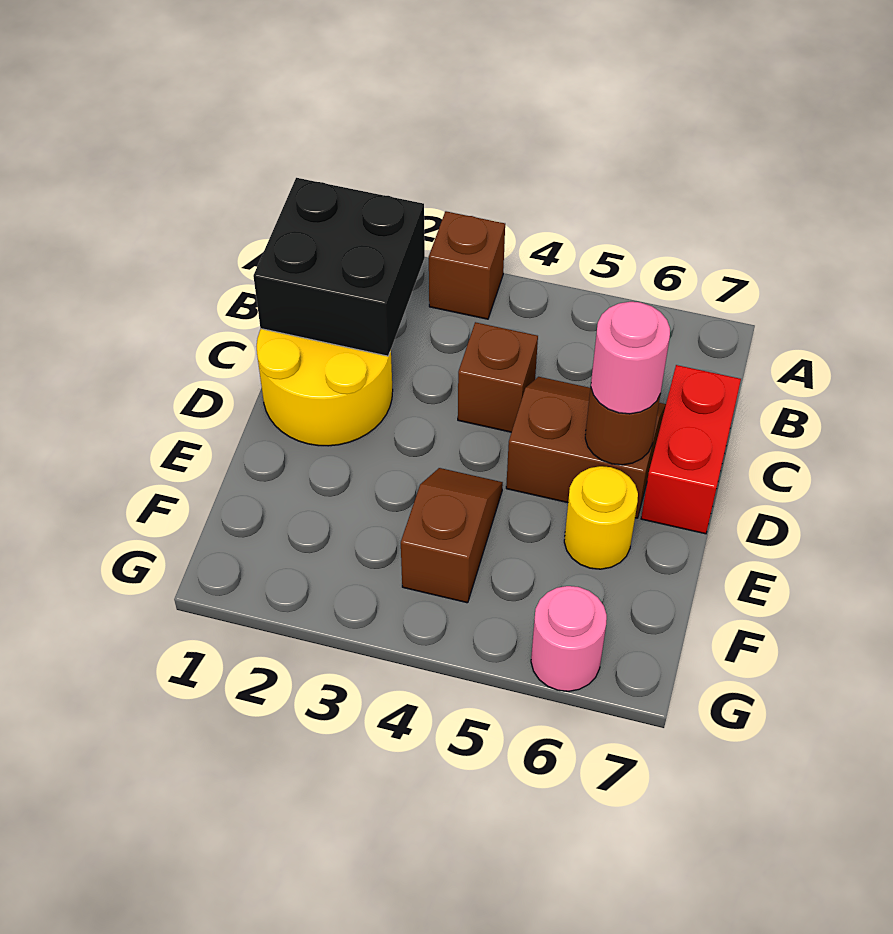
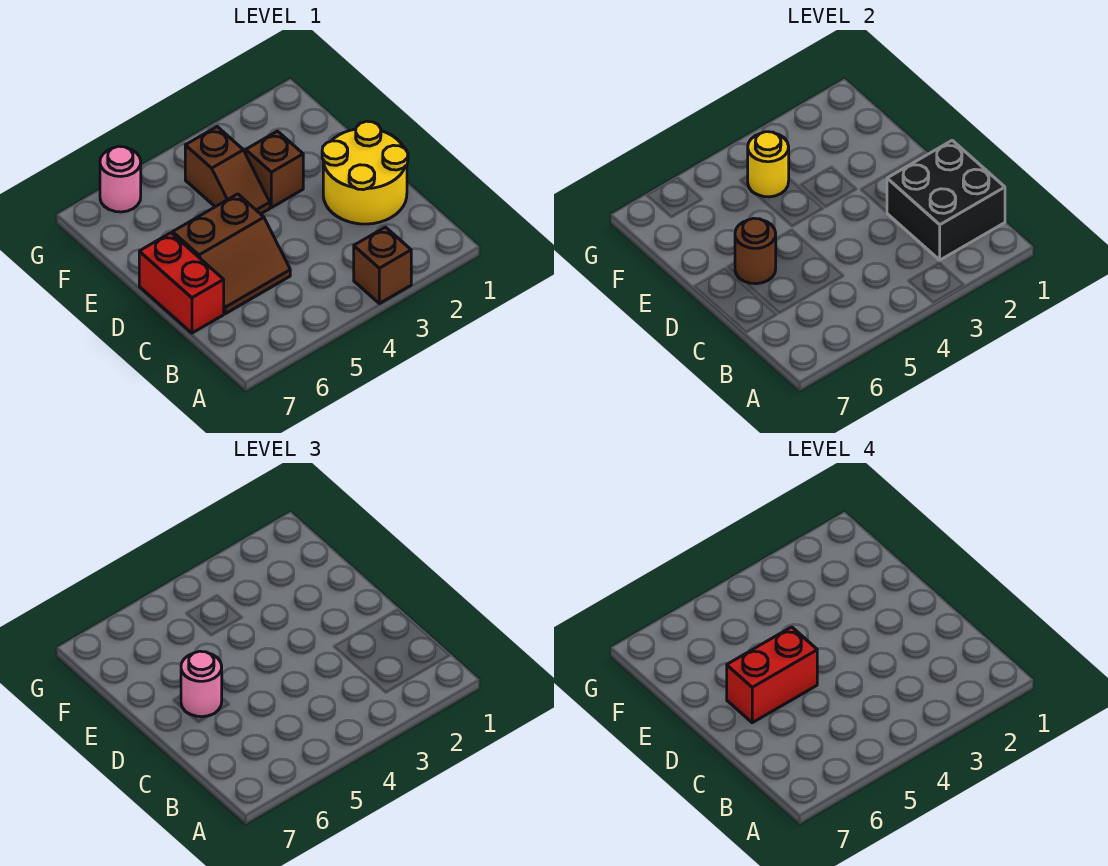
brown brick C4 level 1 -> brown brick E3 level 1
none -> red brick D5:D6 level 4
yellow round brick E6 level 1 -> yellow round brick F4 level 2

